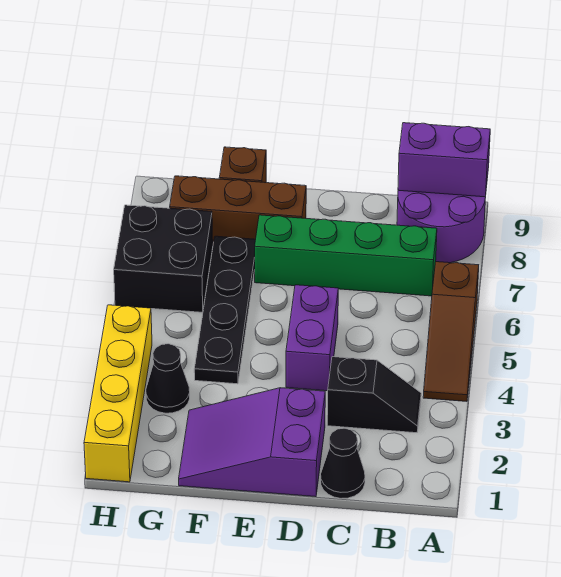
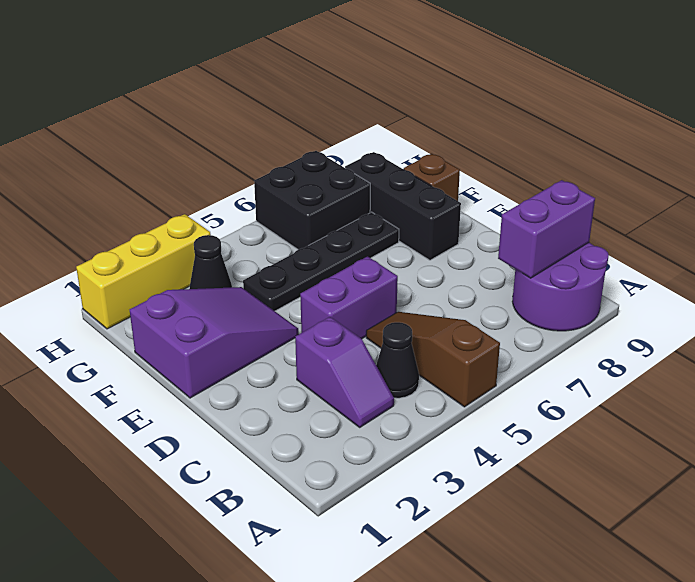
brown slope A4:A6 level 1 top 6 -> brown slope A5:C5 level 1 top A
purple brick A9:B9 level 2 -> purple brick B8:B9 level 2
black slope B3:C3 level 1 top C -> purple slope B3:C3 level 1 top C
green brick B7:E7 level 1 -> none
black cone C1 level 1 -> black cone B4 level 1
purple slope D1:F2 level 1 top D -> purple slope E1:F3 level 1 top 1
brown brick E8:G8 level 1 -> black brick E8:G8 level 1
yellow brick H1:H4 level 1 -> yellow brick H1:H3 level 1

